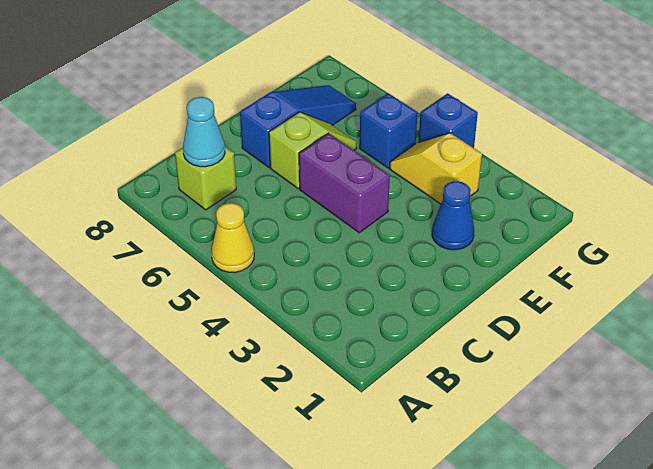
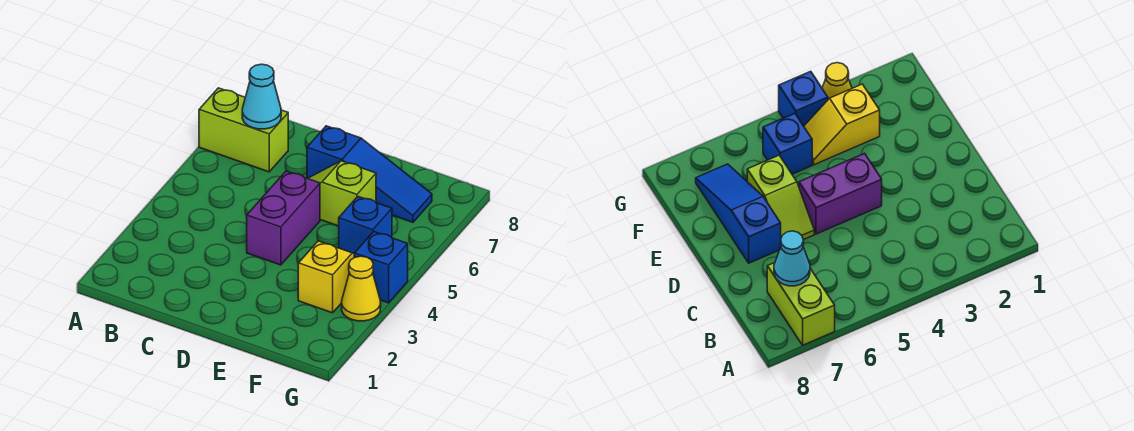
yellow cone A5 level 1 -> yellow cone G3 level 1
lime brick B7 level 1 -> lime brick A7:B7 level 1
lime slope D6:E6 level 1 top D -> lime slope D6:E6 level 1 top E
blue cone E2 level 1 -> none

